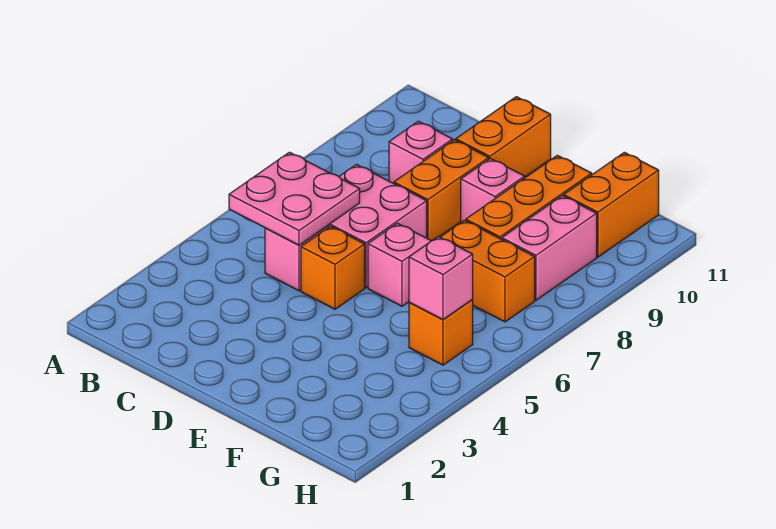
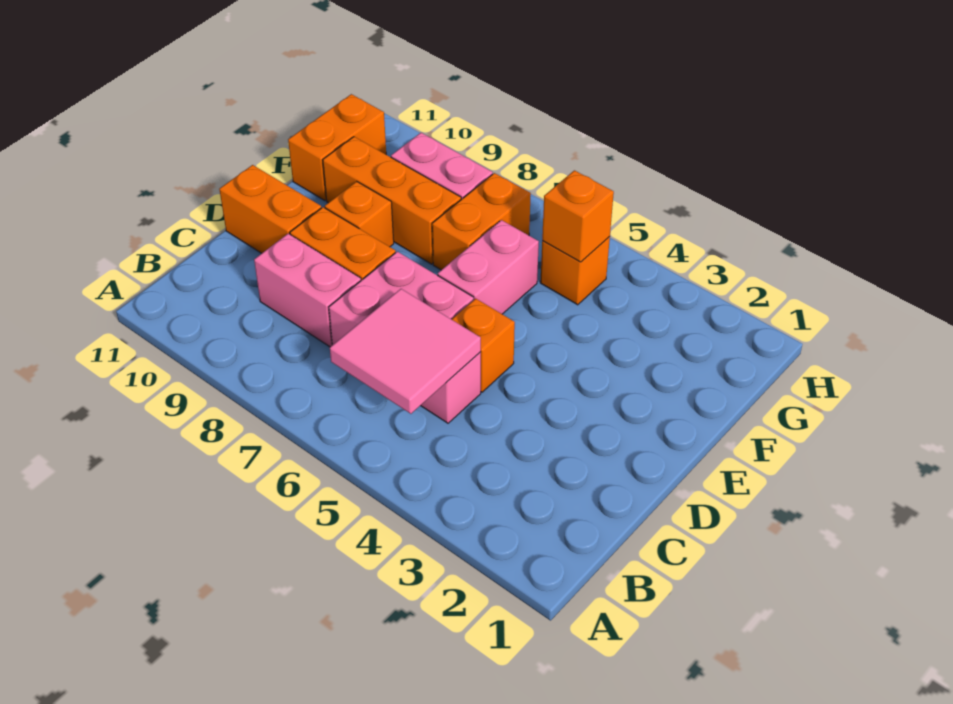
pink plate B5:C6 level 2 -> pink tile B5:C6 level 2
pink brick C9 level 1 -> pink brick C8:C9 level 1
pink brick E6 level 1 -> pink brick E6:F6 level 1
pink brick E9 level 1 -> orange brick E9 level 1
pink brick G5 level 2 -> orange brick G5 level 2
orange brick G10:G11 level 1 -> orange brick F11:G11 level 1

